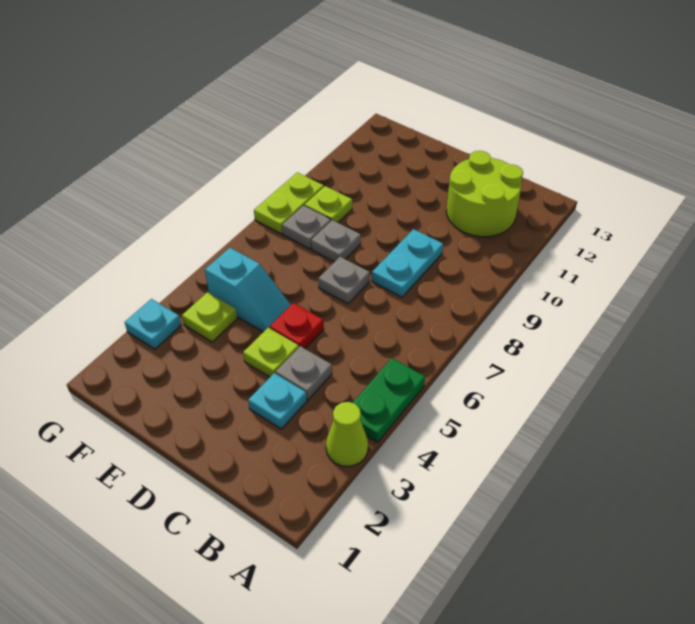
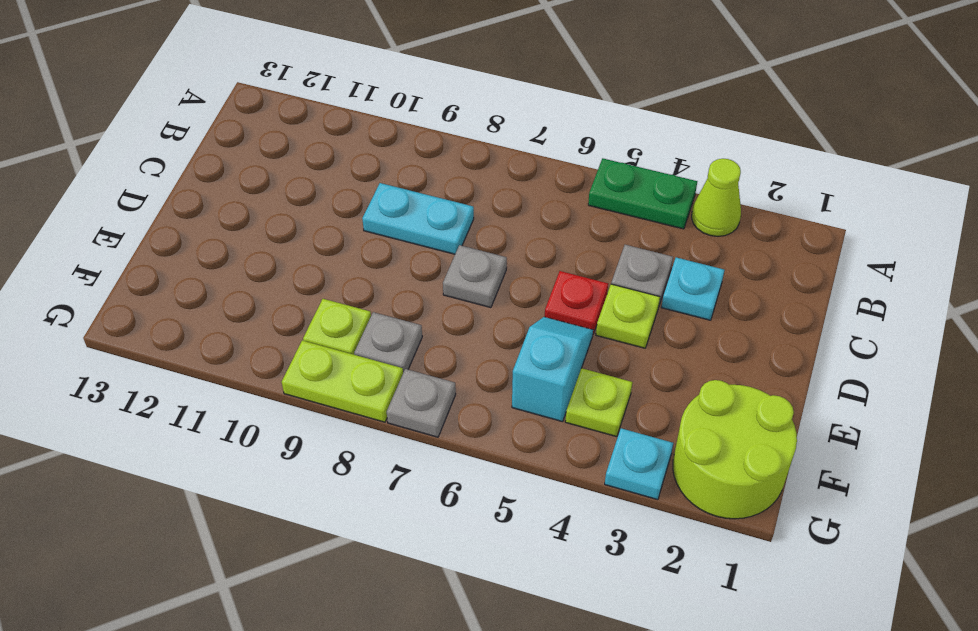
lime round brick B11:C12 level 1 -> lime round brick F1:G2 level 1
grey plate E8 level 1 -> grey plate G7 level 1

